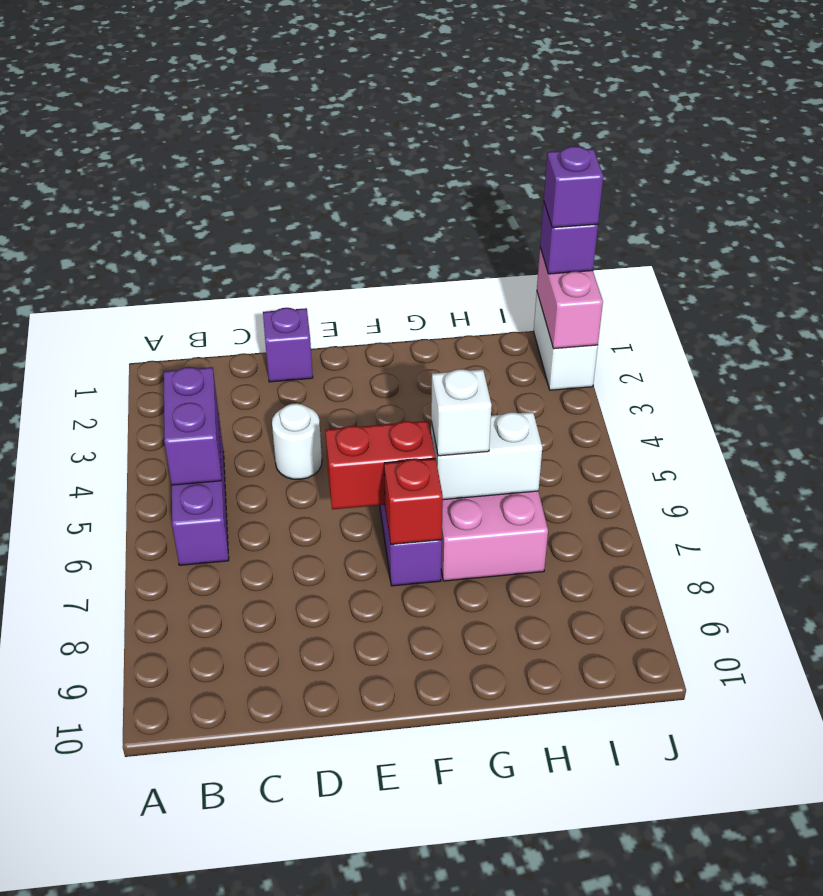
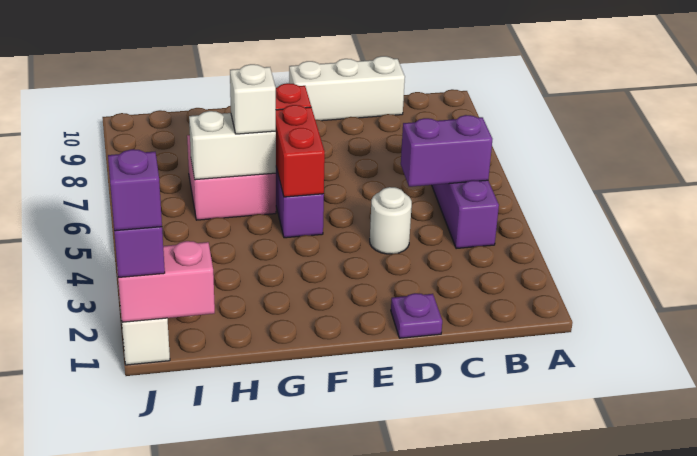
purple brick B4:B5 level 2 -> purple brick B5:C5 level 2
none -> white brick C10:E10 level 1
purple brick D1 level 1 -> purple plate D1 level 1
red brick E6:F6 level 2 -> red brick F5:F6 level 2
pink brick J1:J2 level 2 -> pink brick I1:J1 level 2

